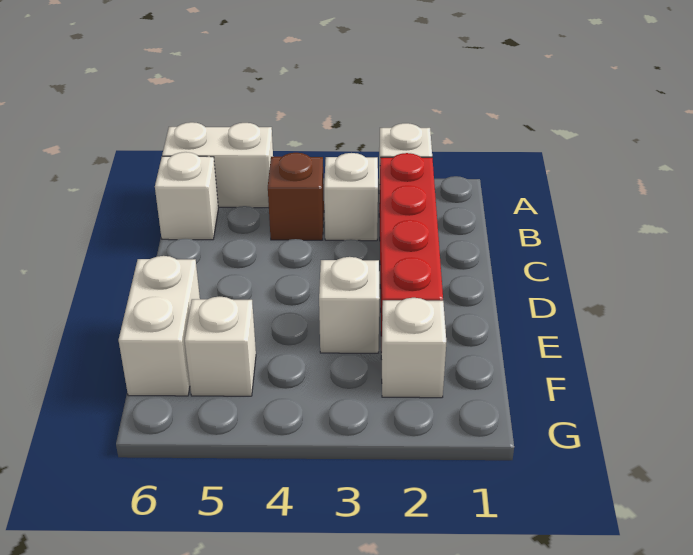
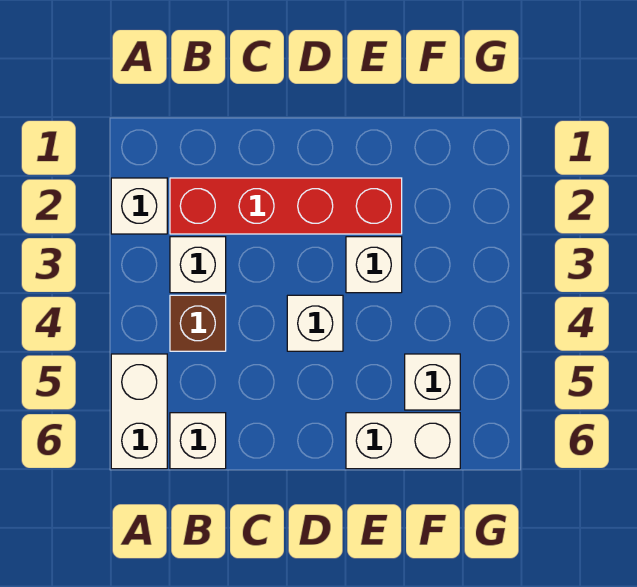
white brick F2 level 1 -> white brick D4 level 1

